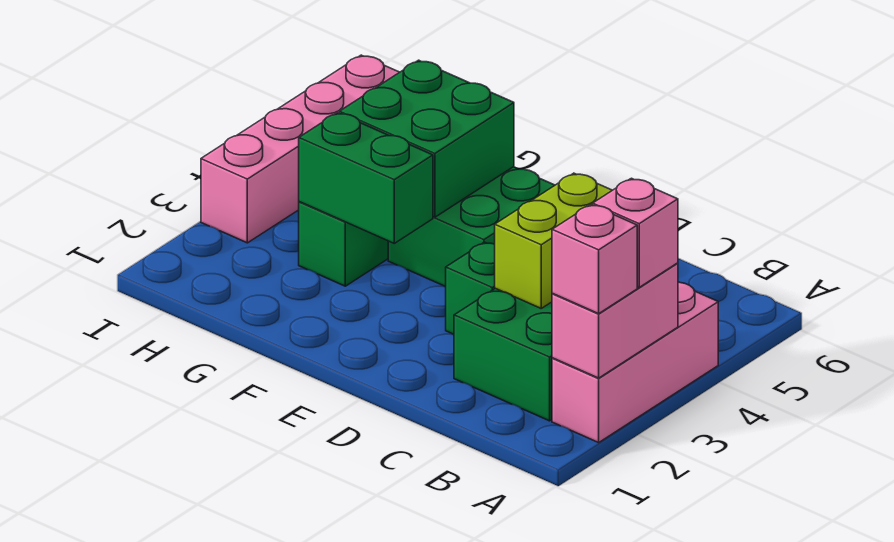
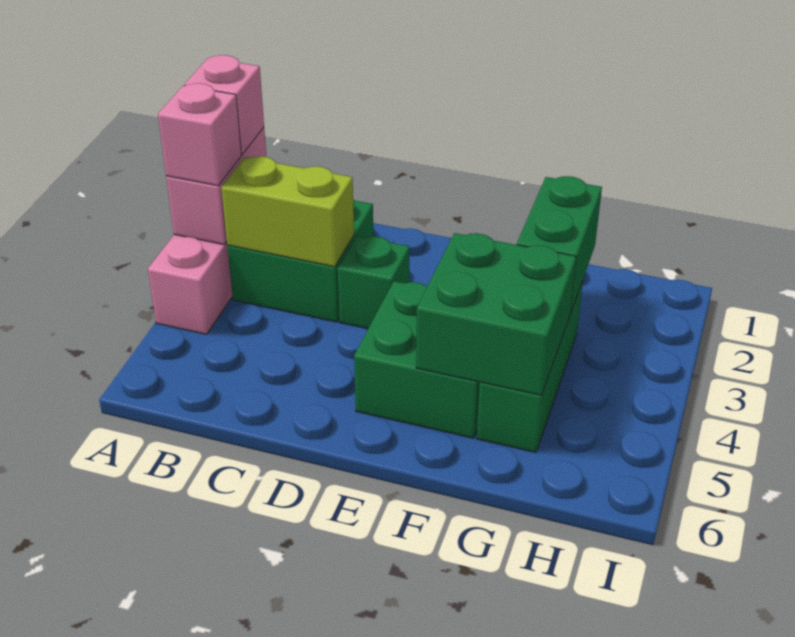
lime brick C3:C4 level 2 -> lime brick B3:C3 level 2
green brick F3:G3 level 2 -> green brick G2:G3 level 2
pink brick I3:I6 level 1 -> none

